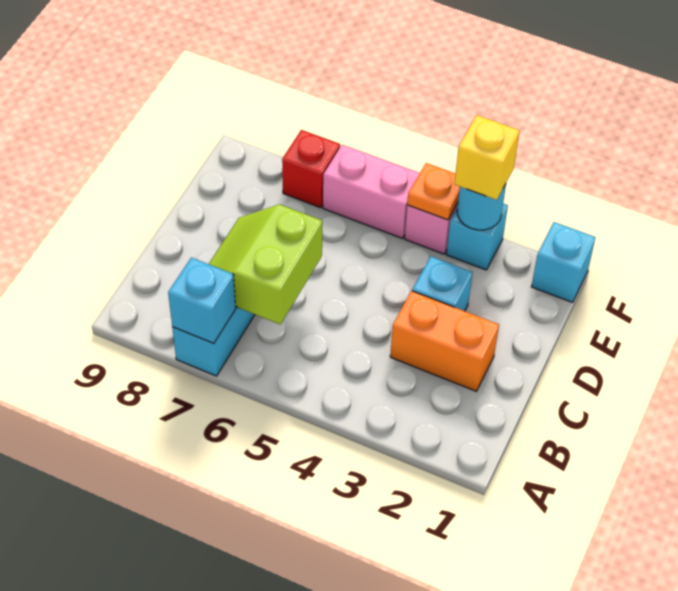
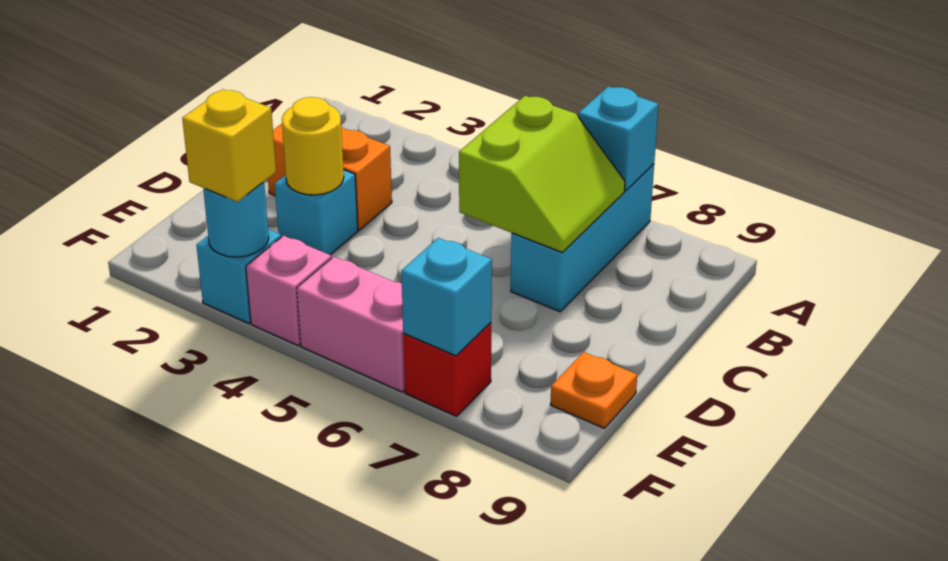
none -> yellow round brick D3 level 2
cyan brick F1 level 1 -> cyan brick F7 level 2
orange plate F4 level 2 -> orange plate E9 level 1

